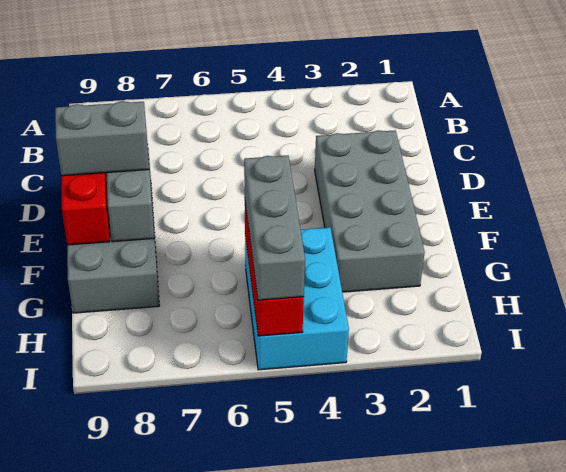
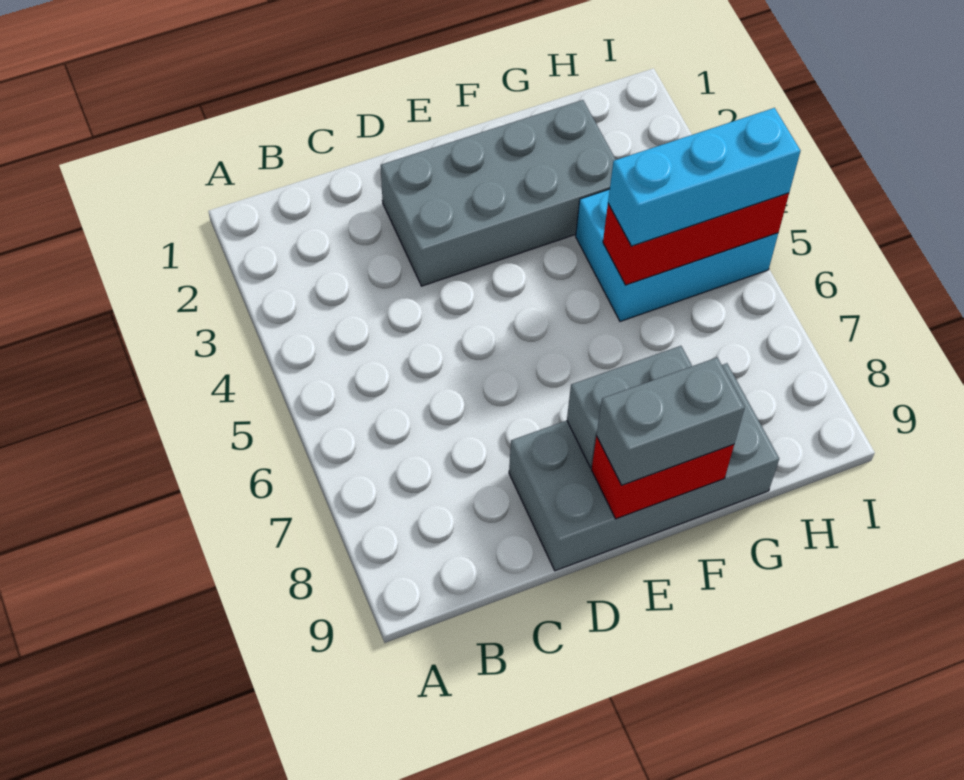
grey brick E8:E9 level 3 -> grey brick E9:F9 level 3
grey brick G5:I5 level 3 -> cyan brick G5:I5 level 3

